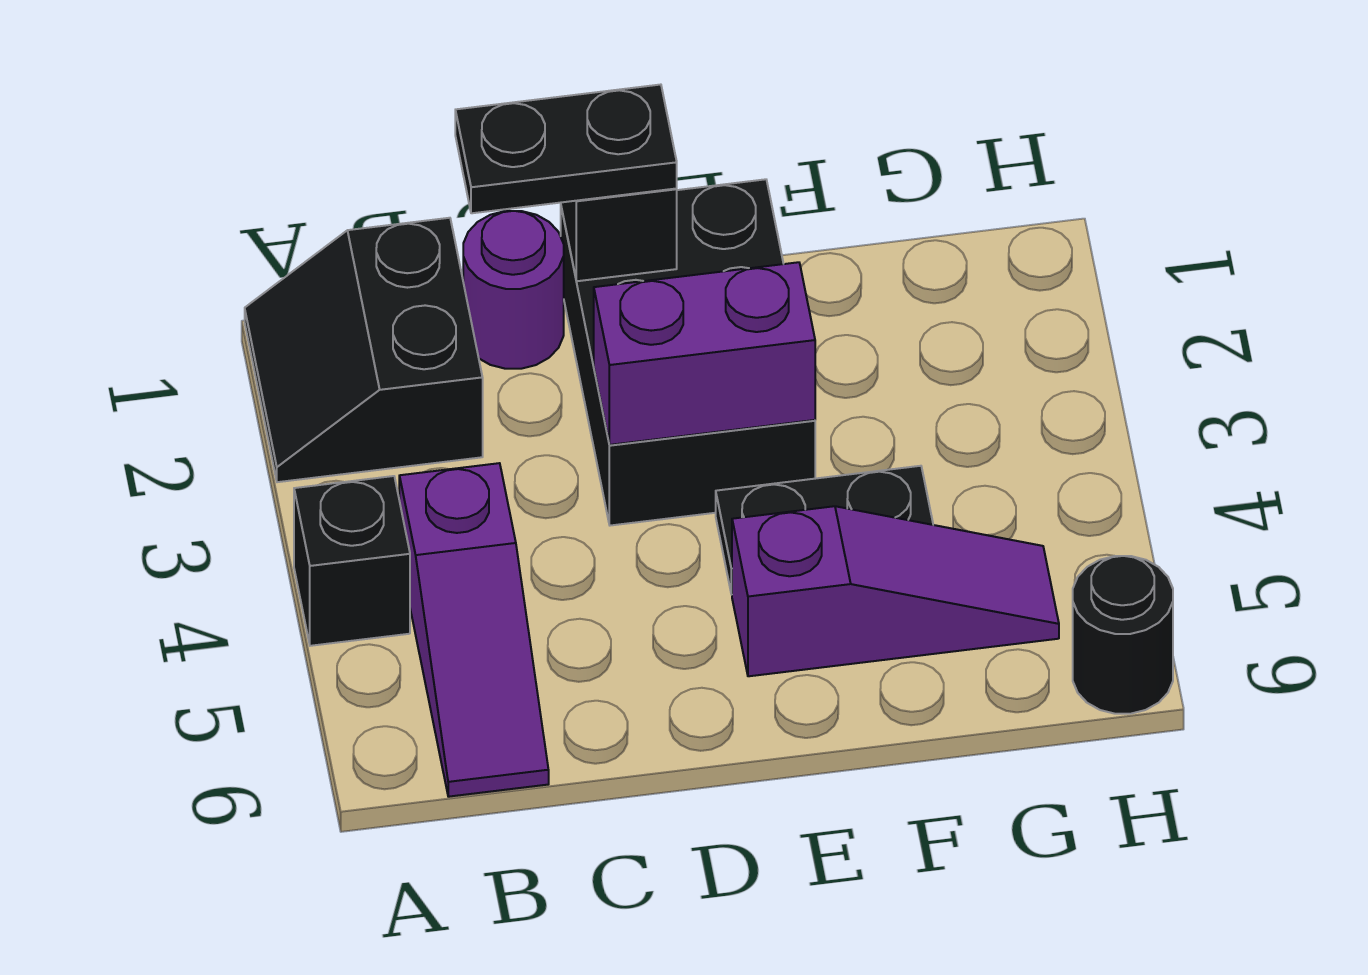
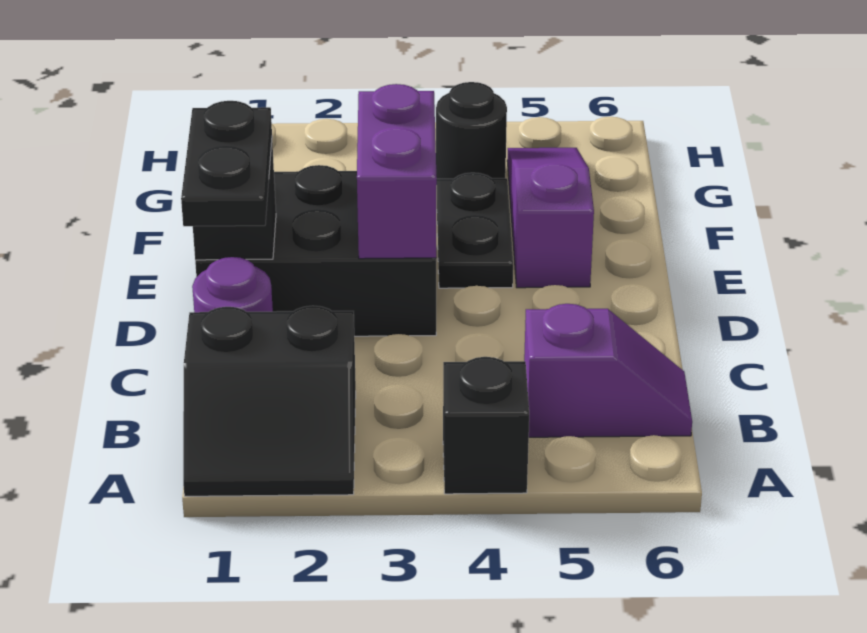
purple slope B4:B6 level 1 top 4 -> purple slope B5:B6 level 1 top 5
black round brick H6 level 1 -> black round brick G4 level 1

